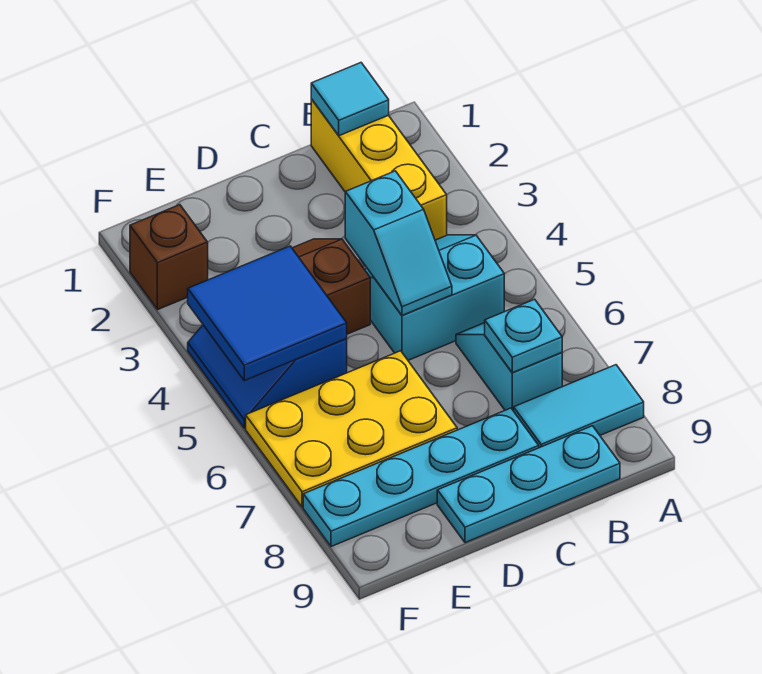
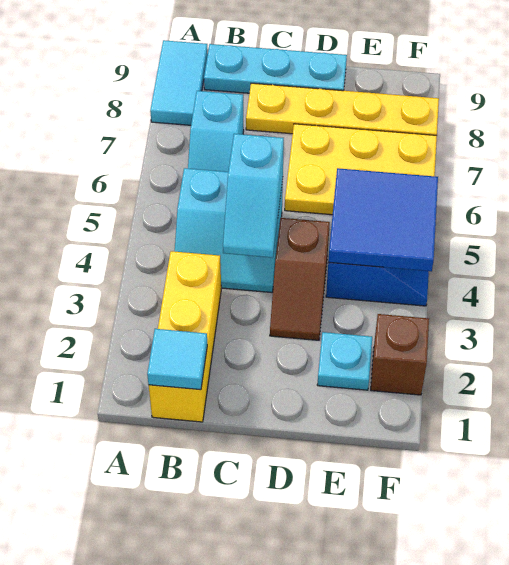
cyan tile A8:B8 level 1 -> cyan tile A8:A9 level 1
cyan plate B7 level 2 -> cyan plate E2 level 1
cyan slope C4:C5 level 2 top 4 -> cyan slope C4:C5 level 2 top 5
cyan plate C8:F8 level 1 -> yellow plate C8:F8 level 1

